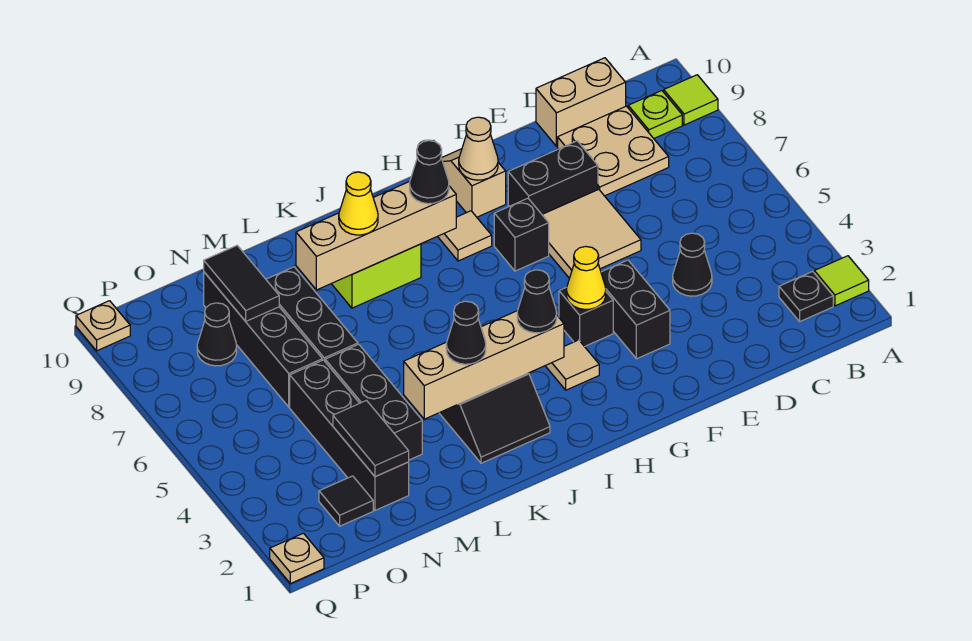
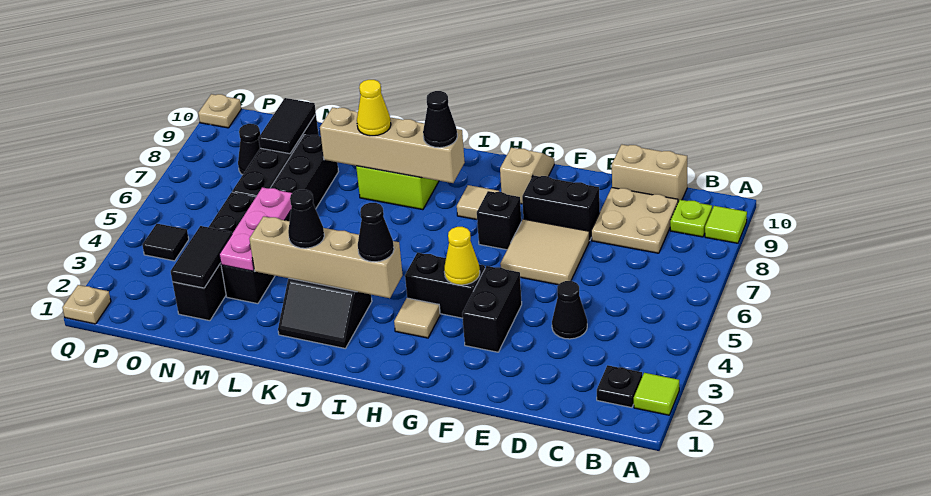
black brick G4 level 1 -> black brick G4:H4 level 1
tan cone G9 level 2 -> none
none -> pink plate M3:M5 level 2
black tile O2 level 1 -> black tile P4 level 1

